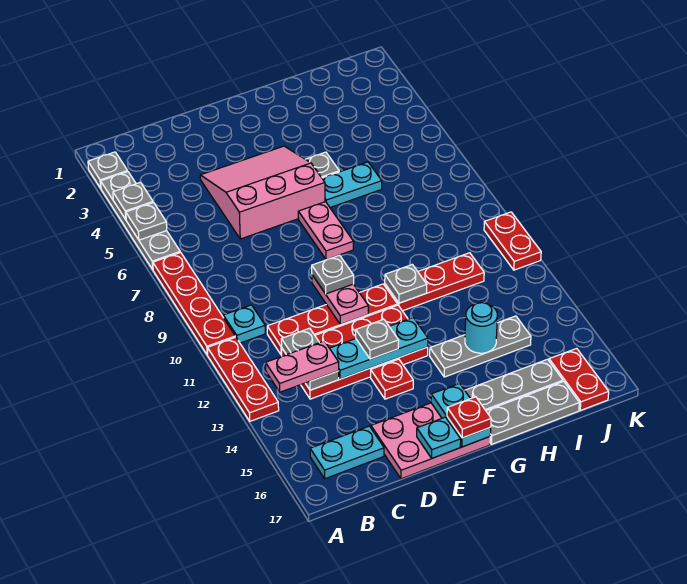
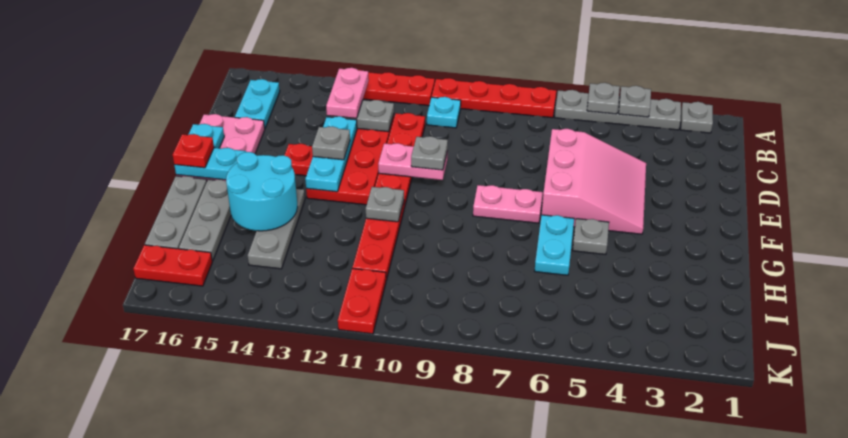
cyan round brick H14 level 2 -> cyan round brick G14:H15 level 2
red plate K10:K11 level 1 -> red plate J11:K11 level 1

